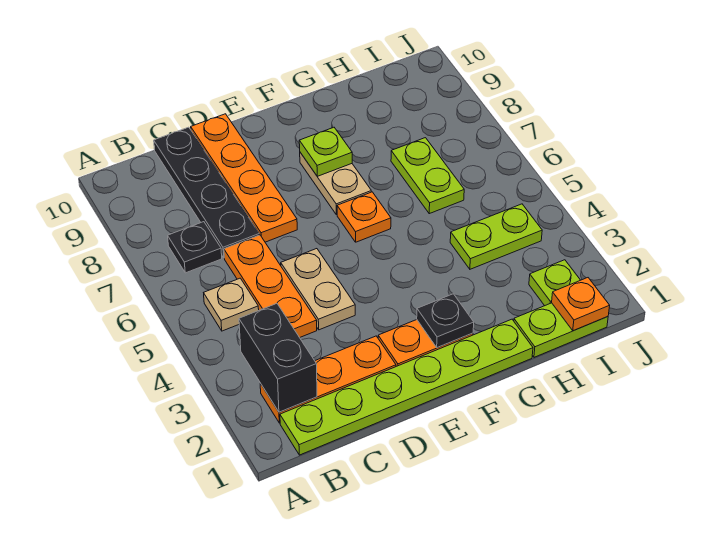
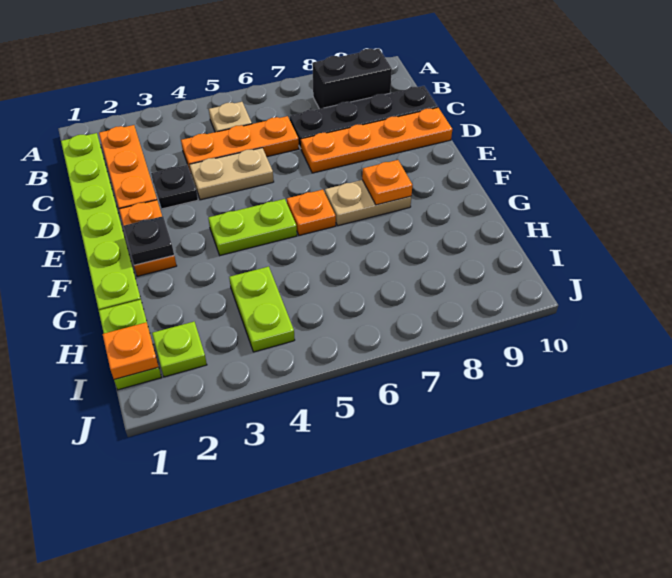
black brick B2:B3 level 2 -> black brick B8:B9 level 1
black plate B7 level 1 -> black plate D3 level 1
lime plate F8 level 2 -> orange plate F8 level 2
lime plate H6:H7 level 1 -> lime plate F4:F5 level 1

